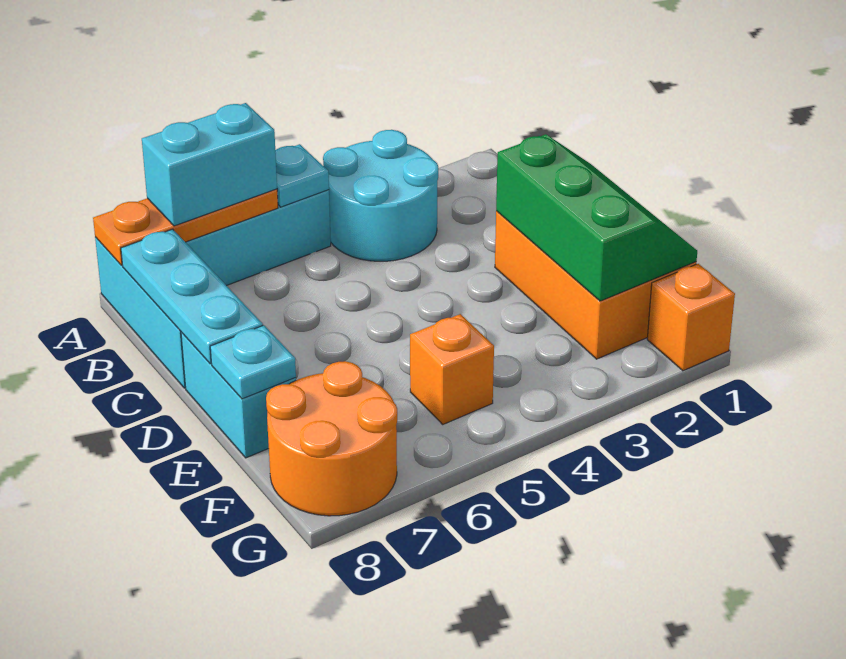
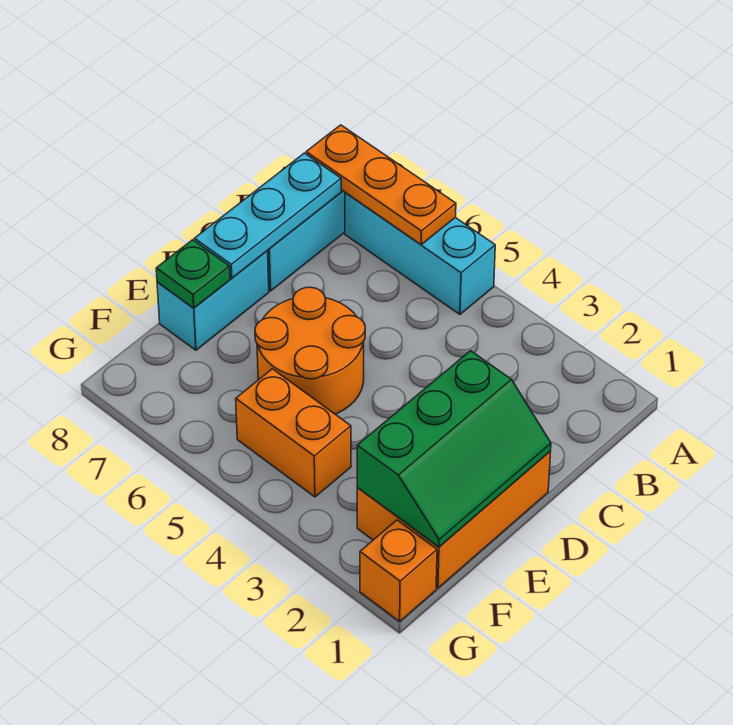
cyan round brick A3:B4 level 1 -> none
cyan plate A5 level 2 -> none
cyan brick A6:A7 level 3 -> none
cyan plate E8 level 2 -> green plate E8 level 2
orange brick F5 level 1 -> orange brick F4:F5 level 1
orange round brick F7:G8 level 1 -> orange round brick D5:E6 level 1

